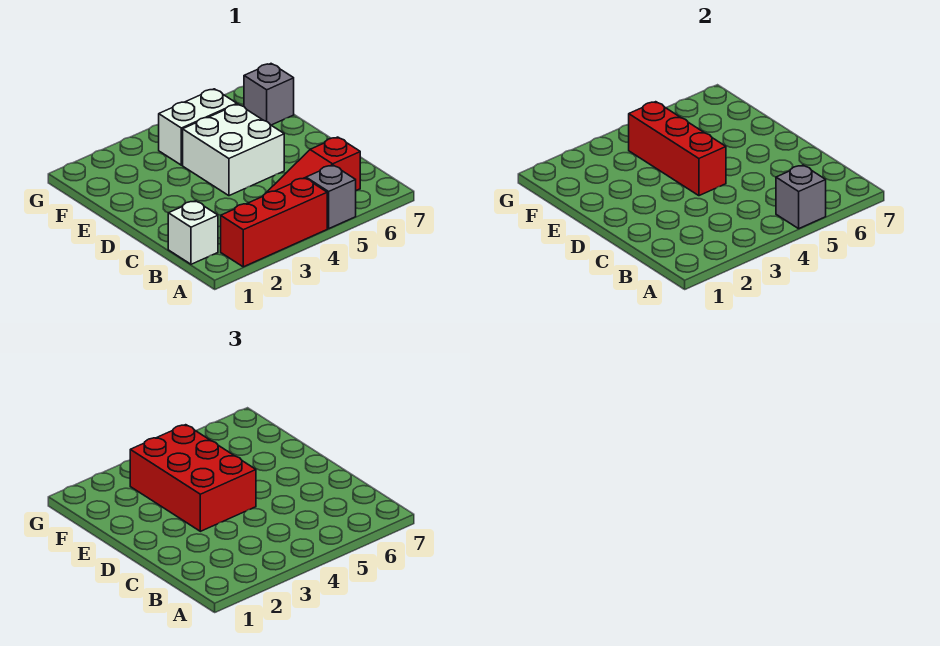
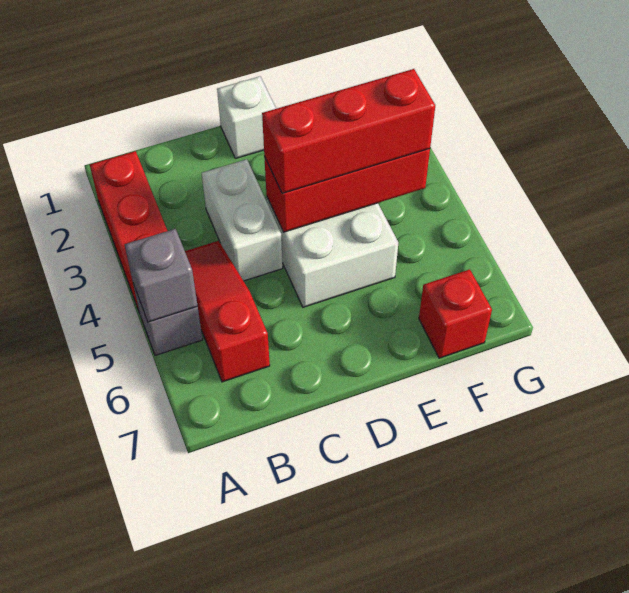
white brick B1 level 1 -> white brick D1 level 1
red brick D3:F4 level 3 -> red brick D4:F4 level 3
white brick F4:F5 level 1 -> white brick C3:C4 level 1
grey brick F7 level 1 -> red brick F7 level 1

